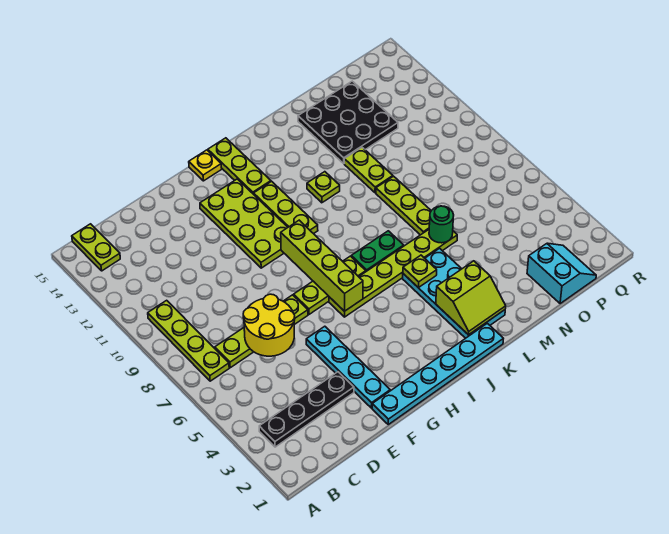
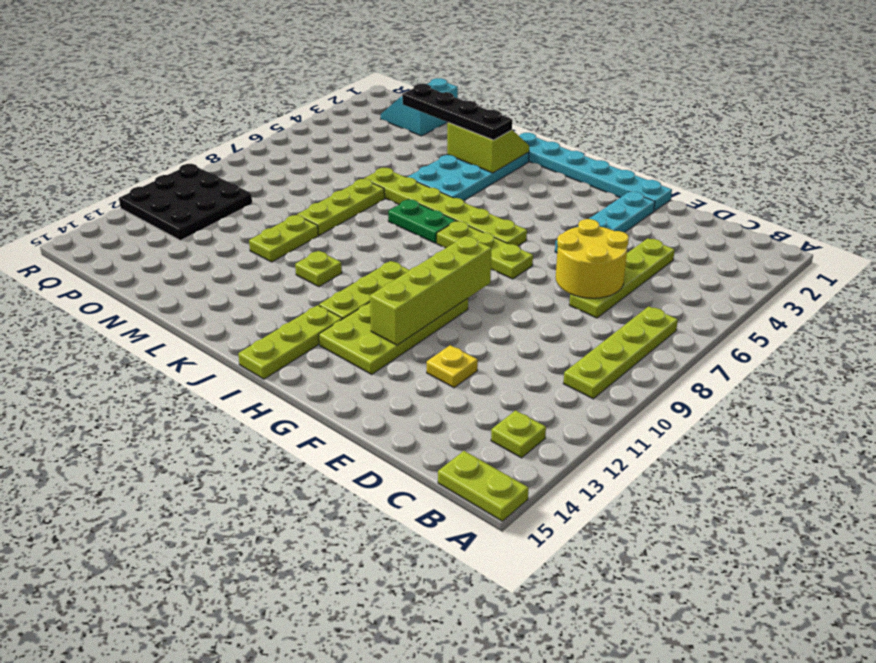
black plate B3:E3 level 1 -> black plate K3:N3 level 3
lime plate B14:B15 level 1 -> lime plate A15:B15 level 1
lime plate C7:F7 level 1 -> lime plate D4:D7 level 1
lime brick H6:H9 level 2 -> lime brick G9:G12 level 2
yellow plate H15 level 1 -> yellow plate E12 level 1
lime plate K5 level 2 -> lime plate B13 level 1
green round brick M6 level 2 -> none
black plate M12:O14 level 1 -> black plate P10:R12 level 1

